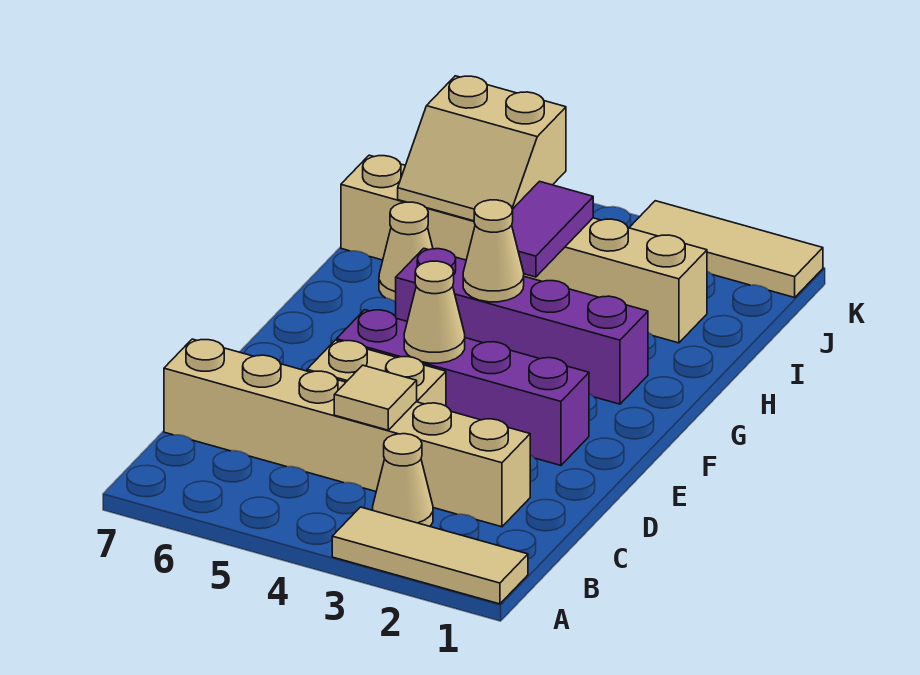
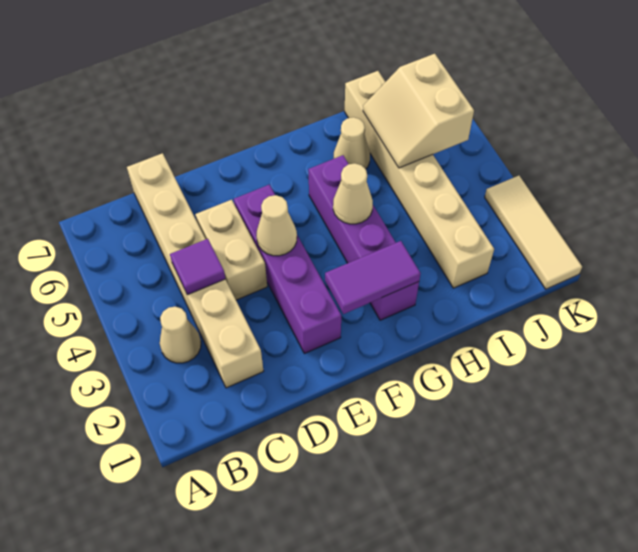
tan tile A1:A3 level 1 -> none
tan tile C4 level 2 -> purple tile C4 level 2
purple tile H4:I4 level 2 -> purple tile F2:G2 level 2

